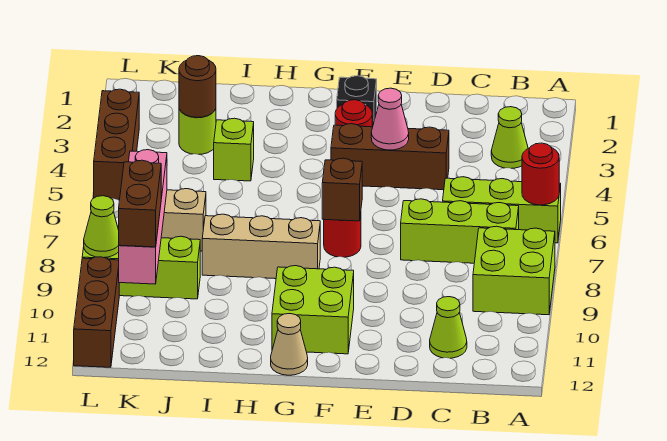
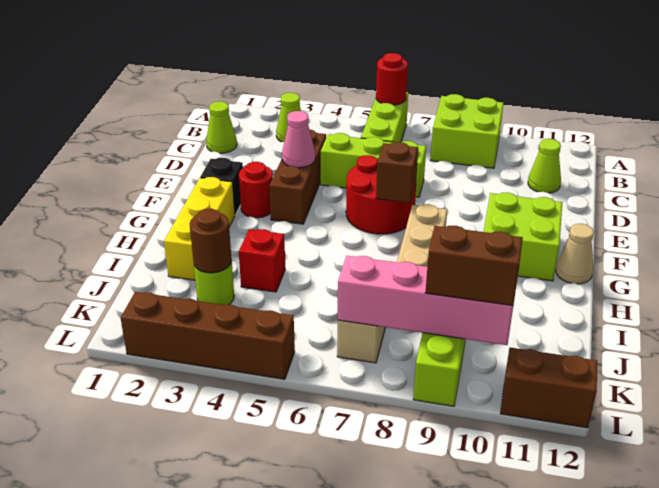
lime brick B7:D7 level 1 -> lime brick D5:D7 level 1
red round brick F7 level 1 -> red round brick E6:F7 level 1
none -> yellow brick G2:I2 level 1
lime brick I4 level 1 -> red brick I4 level 1
brown brick L3:L5 level 1 -> brown brick L2:L5 level 1
lime cone L9 level 2 -> lime cone C1 level 1
brown brick L10:L12 level 1 -> brown brick L11:L12 level 1

